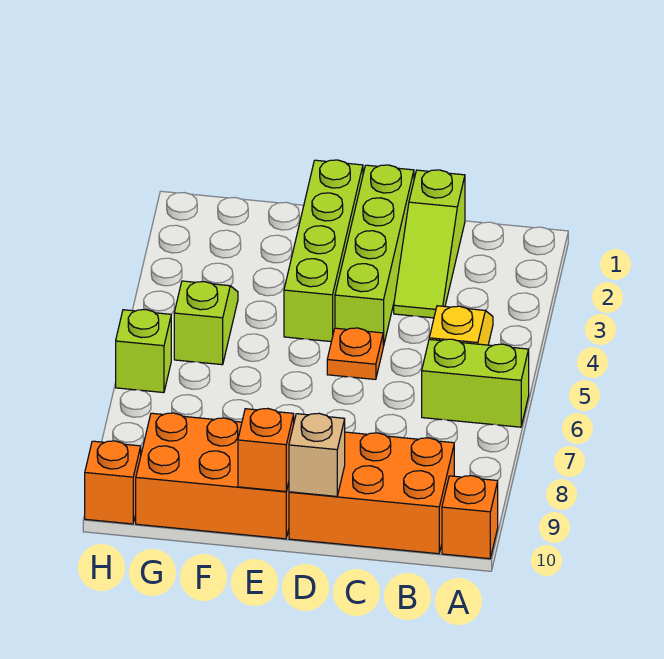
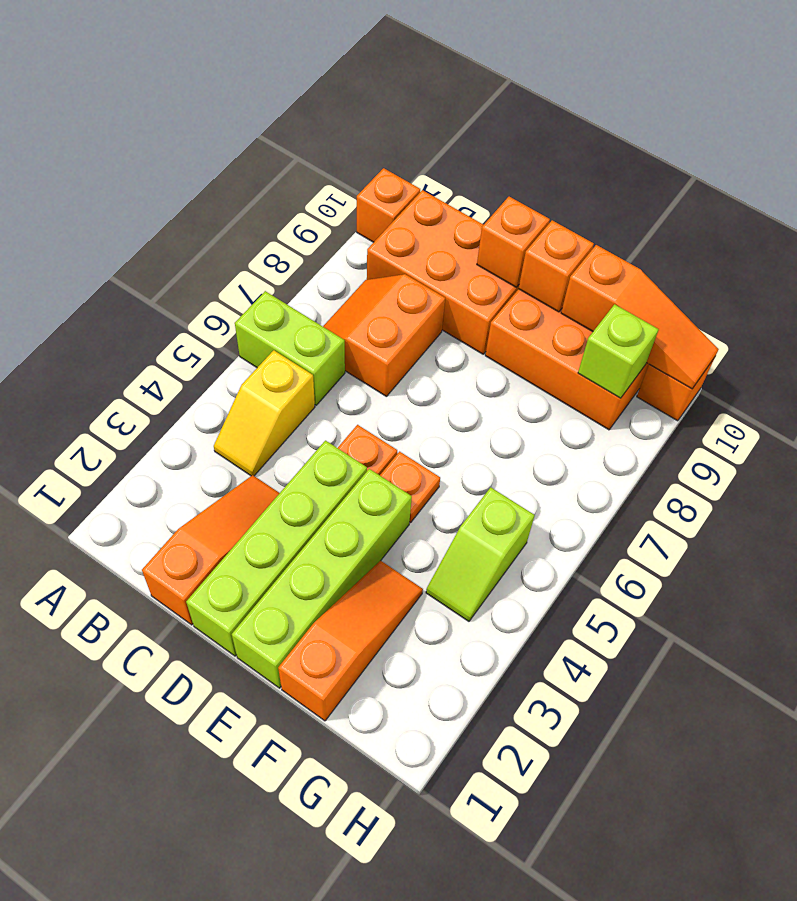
none -> orange slope B7:C8 level 1 top C
lime slope C1:C3 level 1 top 1 -> orange slope C1:C3 level 1 top 1
tan brick D10 level 2 -> orange brick D10 level 2
none -> orange plate E5 level 1
none -> orange slope F1:F3 level 1 top 1
none -> orange slope F10:H10 level 2 top F
lime brick H6 level 1 -> lime brick G9 level 2

